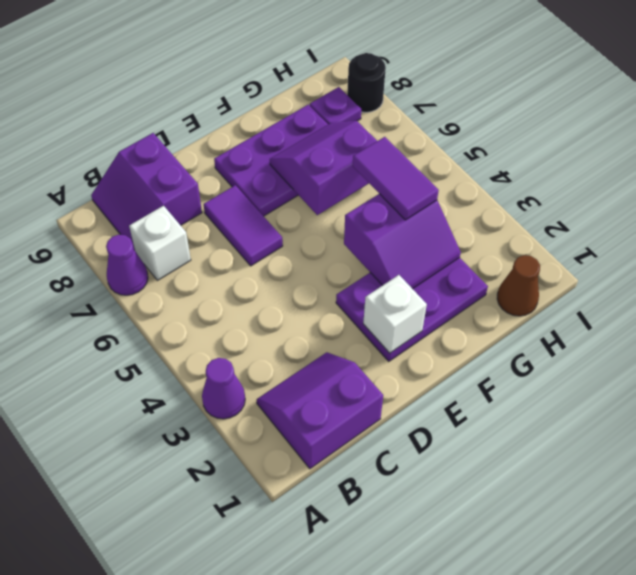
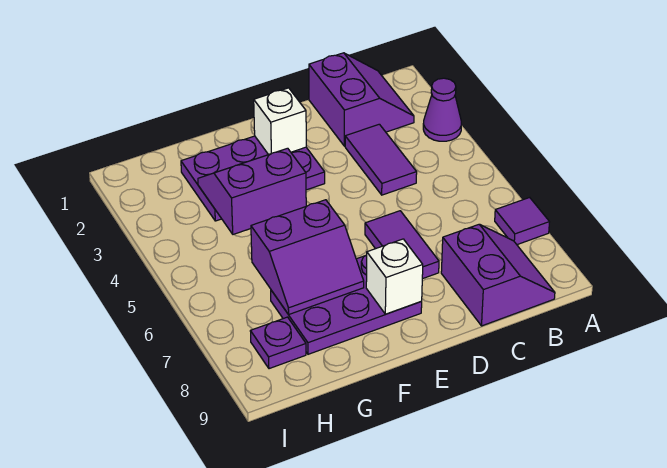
purple cone A7 level 1 -> purple tile A7 level 1
purple slope B1:C2 level 1 top 1 -> purple slope B1:C2 level 1 top C
white brick B7 level 1 -> white brick E8 level 2
purple tile G4:G5 level 3 -> purple tile C3:C4 level 1
brown cone H1 level 1 -> none
black round brick I8 level 1 -> none

